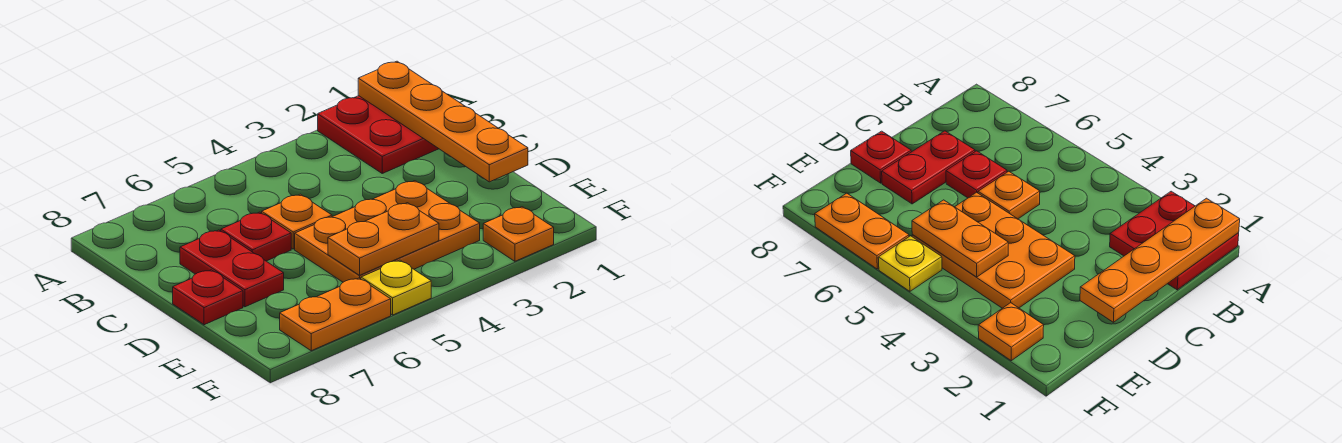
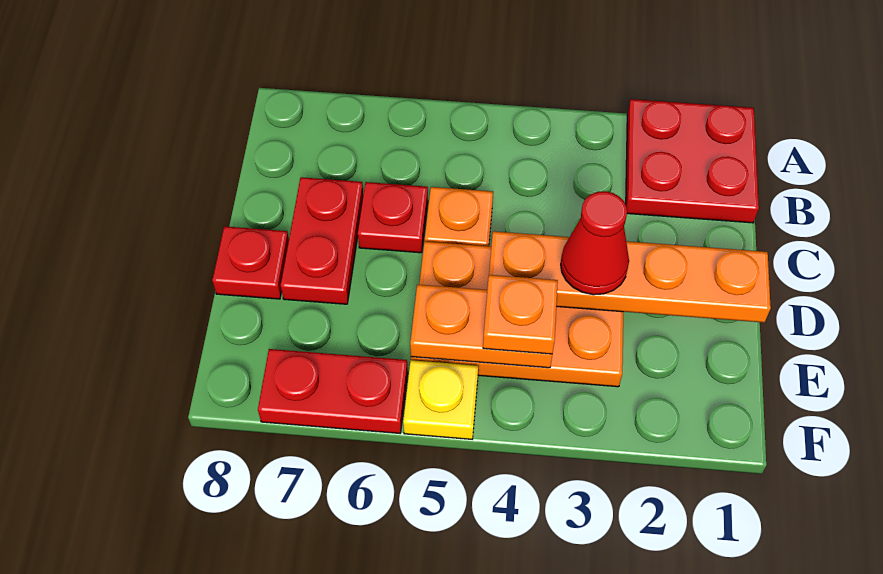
orange plate A1:D1 level 2 -> orange plate D1:D4 level 2
none -> red cone D3 level 3
orange plate F2 level 1 -> orange plate E4 level 3
orange plate F6:F7 level 1 -> red plate F6:F7 level 1

